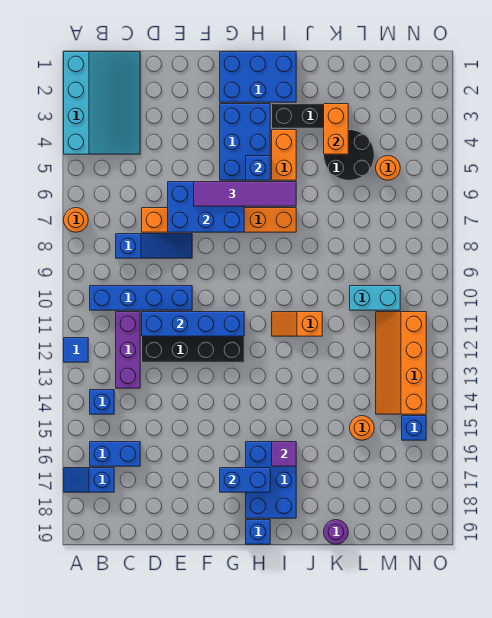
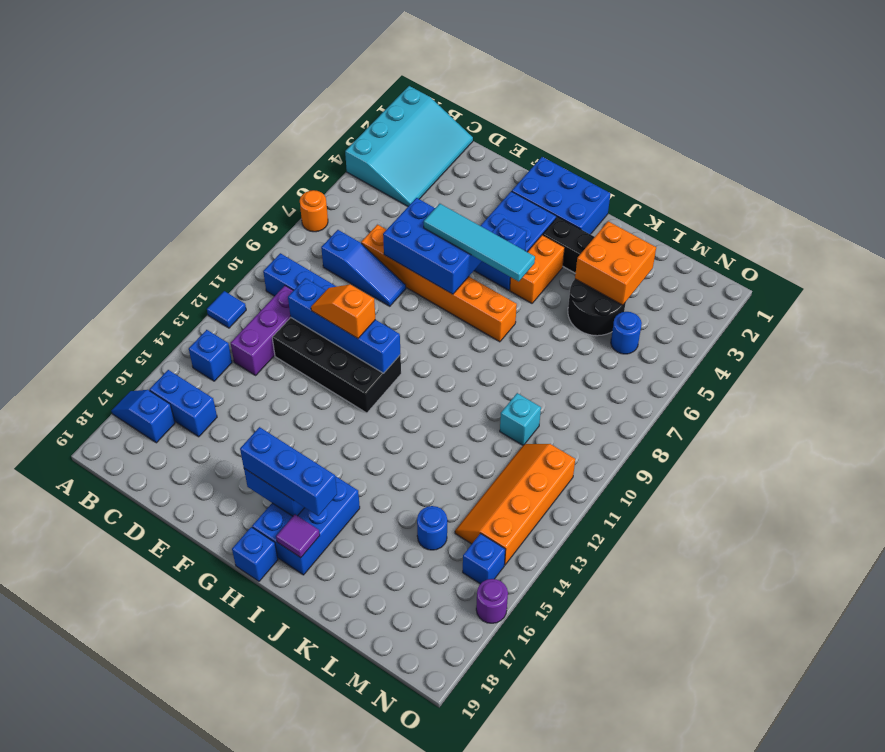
purple tile F6:I6 level 3 -> cyan tile F6:I6 level 3
none -> blue brick G17:I17 level 3
orange slope I11:J11 level 1 top J -> orange slope E11:F11 level 3 top F
purple tile I16 level 2 -> purple tile I18 level 2
orange brick K3:K4 level 2 -> orange brick K3:L4 level 2
purple round brick K19 level 1 -> purple round brick O16 level 1
cyan brick L10:M10 level 1 -> cyan brick L10 level 1
orange round brick L15 level 1 -> blue round brick L15 level 1
orange round brick M5 level 1 -> blue round brick M5 level 1

